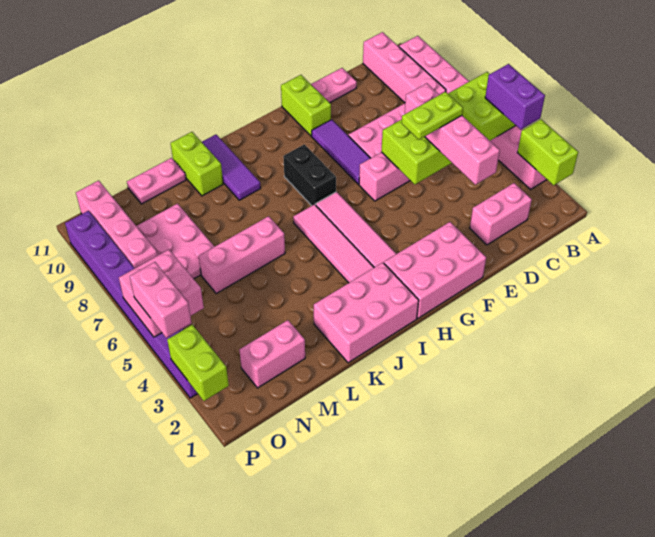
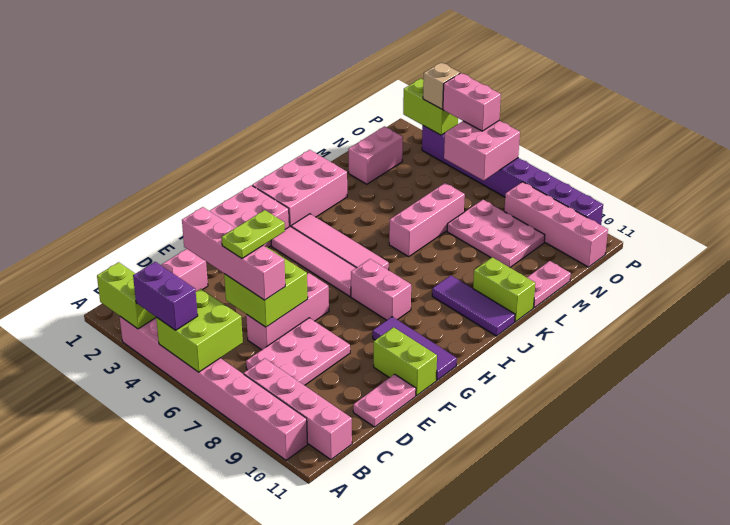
purple tile F7:F9 level 1 -> purple tile G9:G11 level 1
black brick H7:H8 level 1 -> pink brick H7:H8 level 1
none -> tan brick P3 level 3

